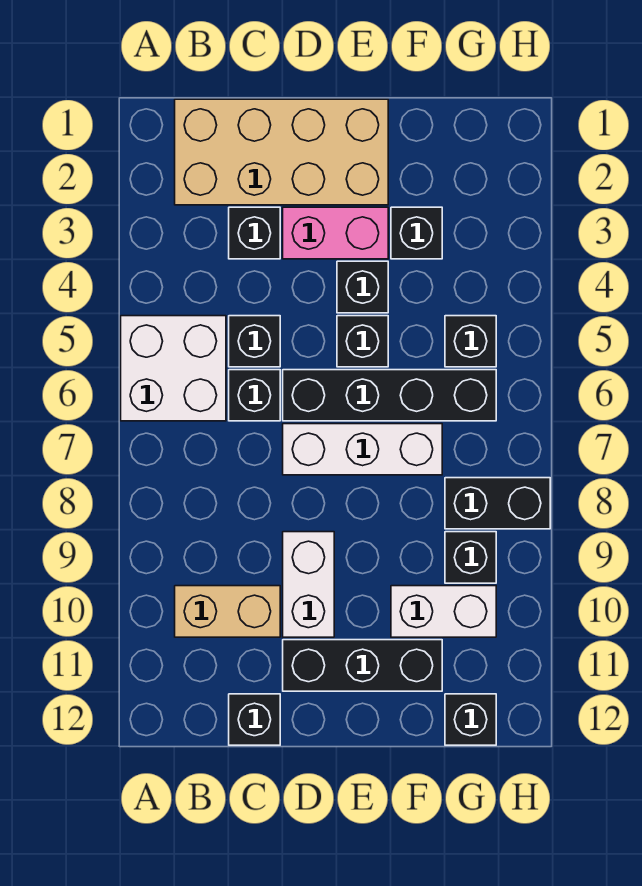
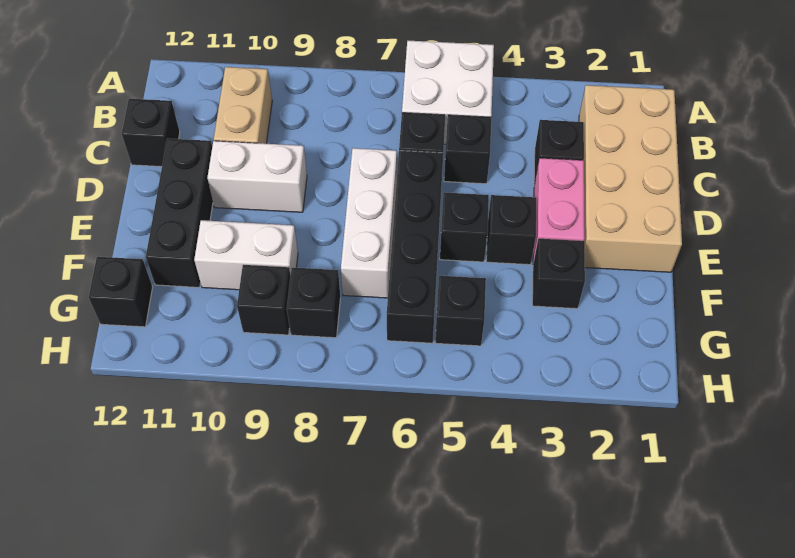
white brick F10:G10 level 1 -> white brick F9:F10 level 1
black brick G8:H8 level 1 -> black brick G8 level 1

